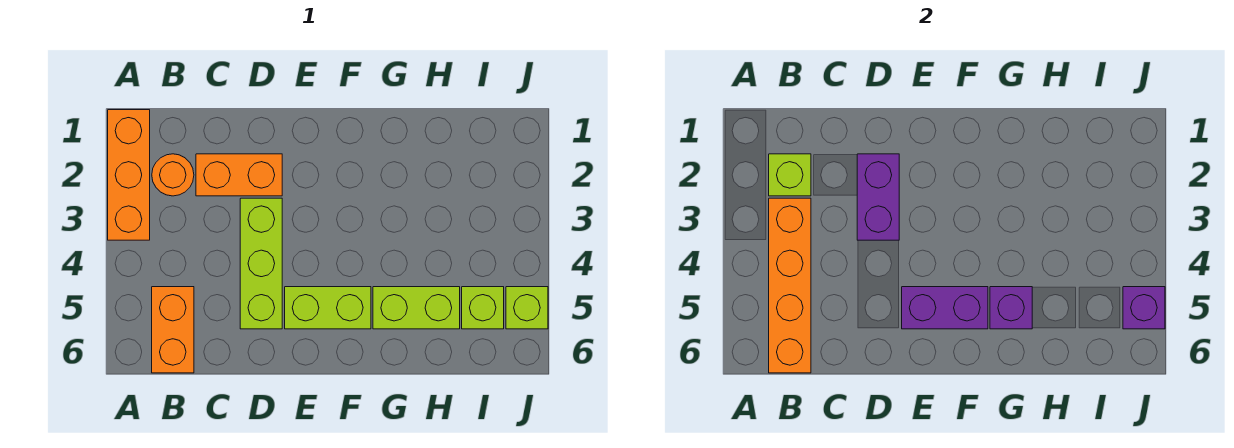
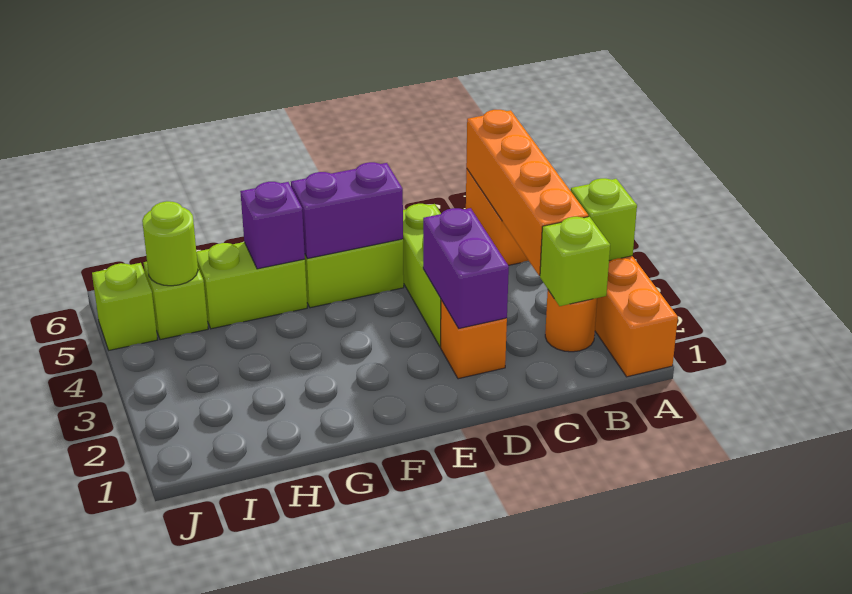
none -> lime brick A3 level 2
orange brick C2:D2 level 1 -> orange brick D2 level 1
none -> lime round brick I5 level 2
purple brick J5 level 2 -> none

